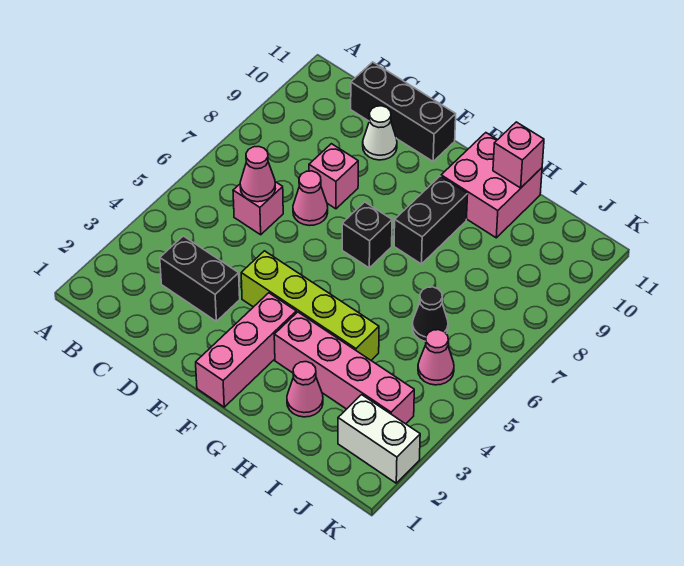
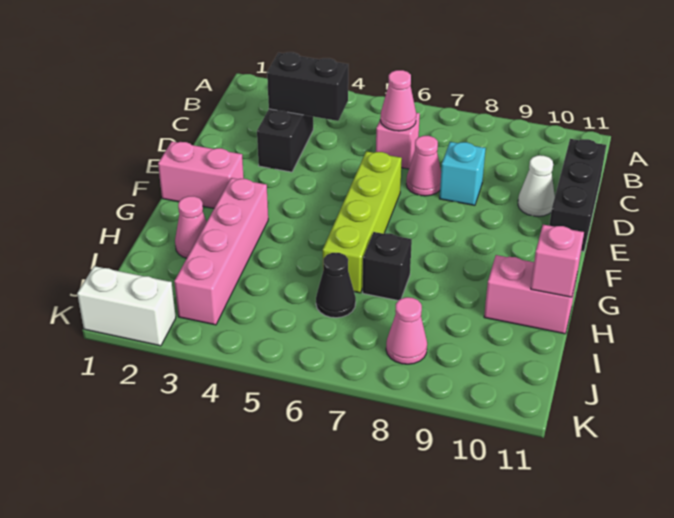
pink brick D8 level 1 -> cyan brick D8 level 1
lime brick E4:H4 level 1 -> lime brick E6:H6 level 1
pink brick F1:F3 level 1 -> pink brick F1:F2 level 1
black brick F7 level 1 -> black brick H7 level 1
black brick G8:G9 level 1 -> black brick C3:C4 level 2
pink brick G10:H11 level 1 -> pink brick H10:H11 level 1
white brick J2:K2 level 1 -> white brick K1:K2 level 1
pink cone J5 level 1 -> pink cone J8 level 1

